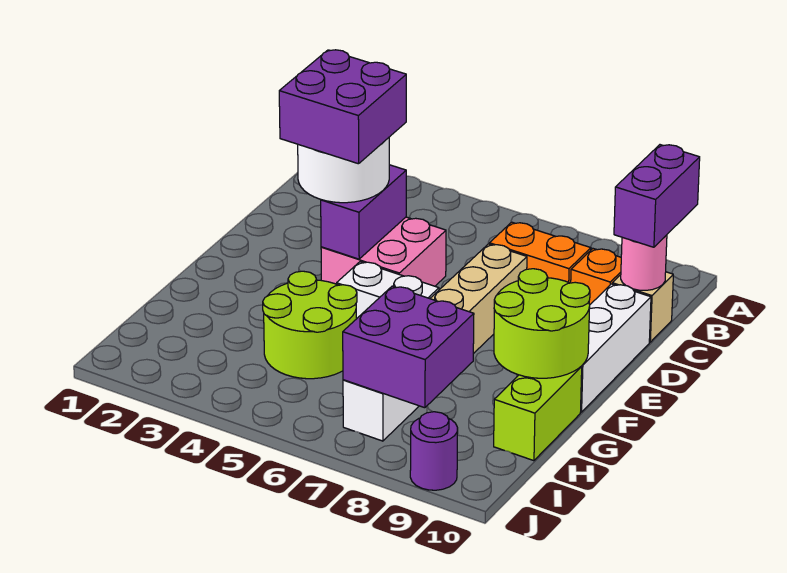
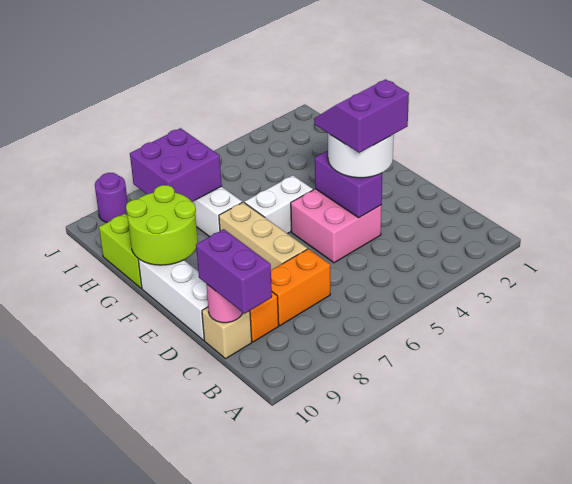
purple brick D3:E4 level 4 -> purple slope D3:E4 level 4 top D
lime round brick G4:H5 level 1 -> none

